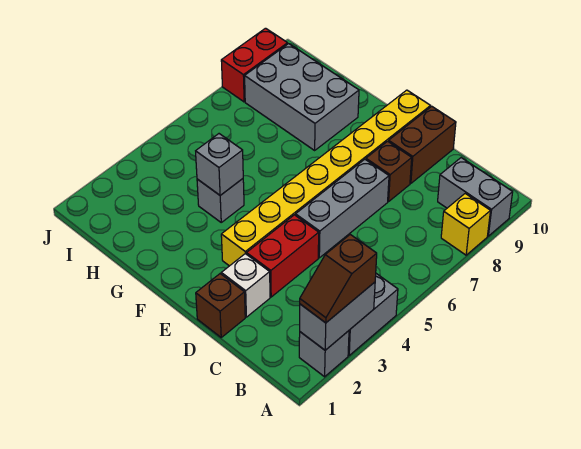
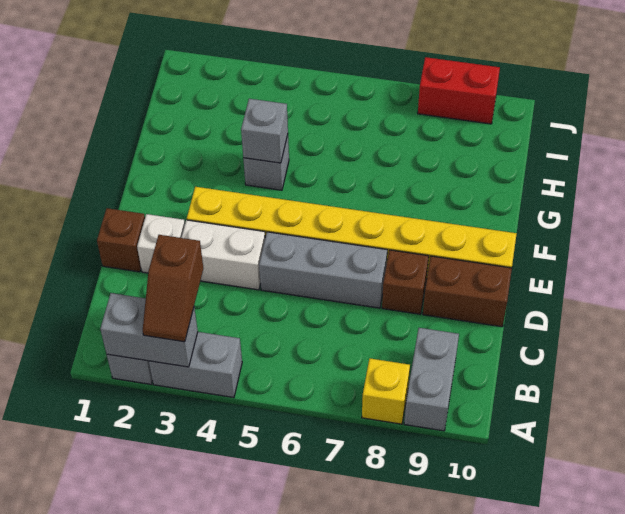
brown slope A2:A3 level 3 top 3 -> brown slope A3:B3 level 3 top B
red brick D3:D4 level 1 -> white brick D3:D4 level 1
grey brick G8:I9 level 1 -> none

